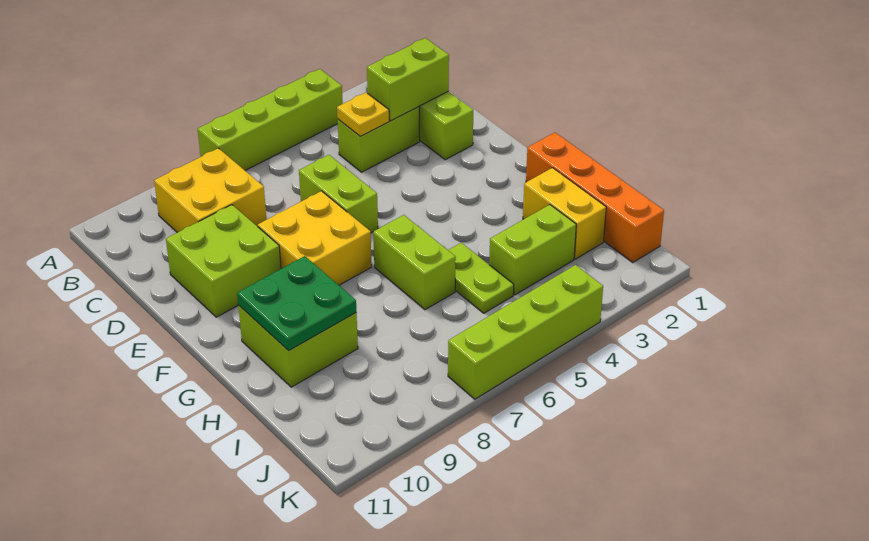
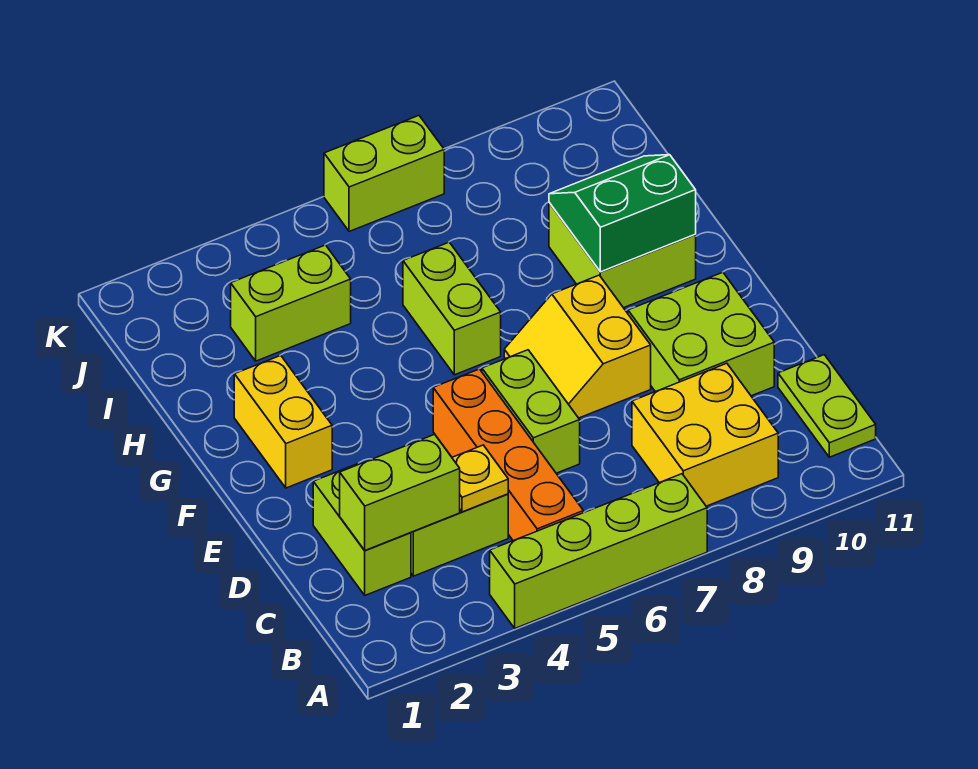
yellow brick E7:F8 level 1 -> yellow slope E7:F8 level 1 top 8
orange brick G1:J1 level 1 -> orange brick B5:E5 level 1
green plate G9:H10 level 2 -> green slope G9:H10 level 2 top G
yellow brick H2:I2 level 1 -> yellow brick F2:G2 level 1
lime plate H5:I5 level 1 -> lime plate B11:C11 level 1
lime brick K4:K7 level 1 -> lime brick K6:K7 level 1

